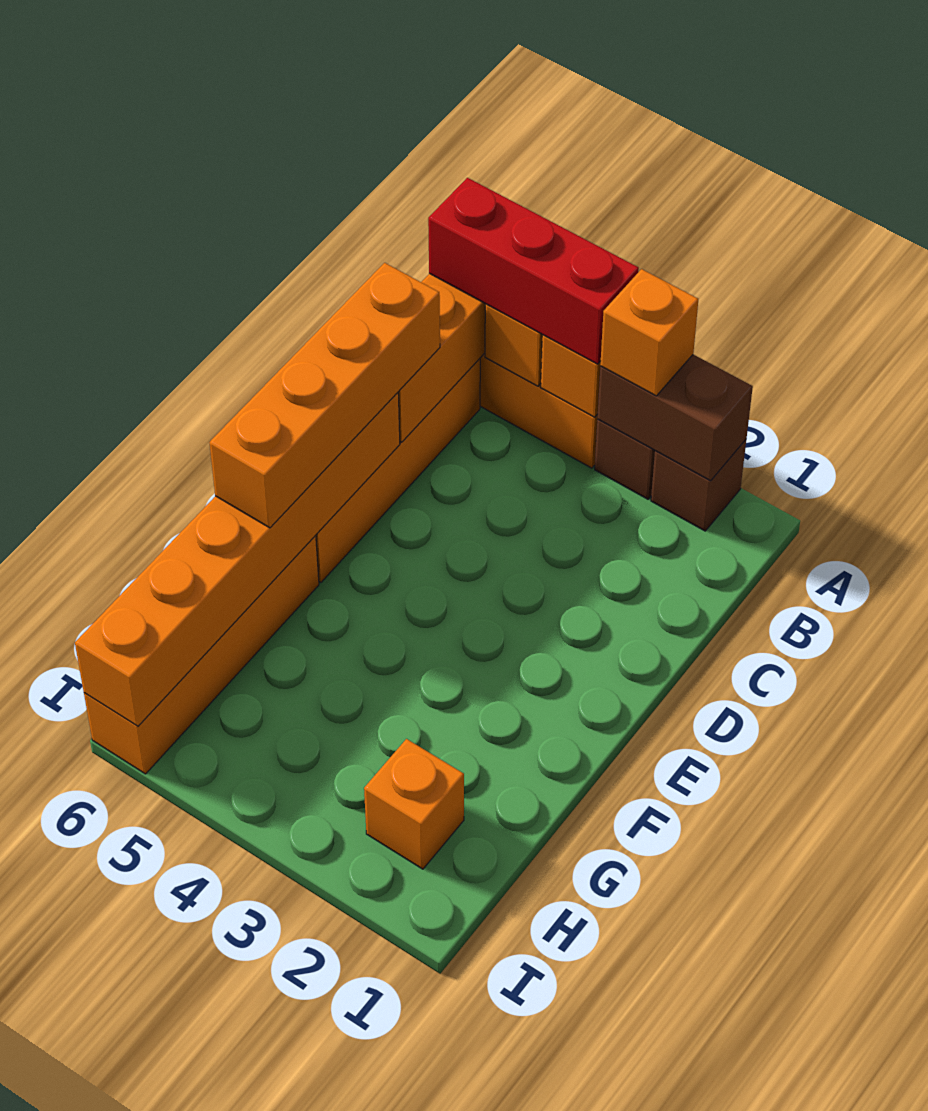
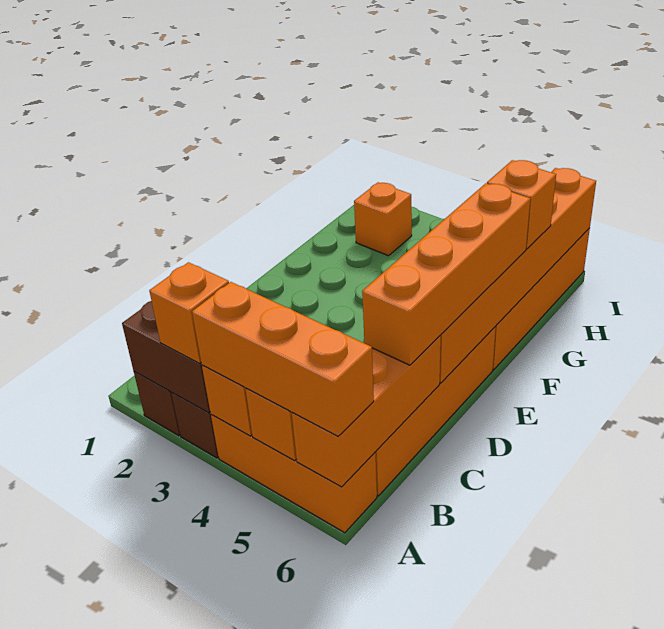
red brick A4:A6 level 3 -> orange brick A4:A6 level 3
none -> orange brick G6 level 3

